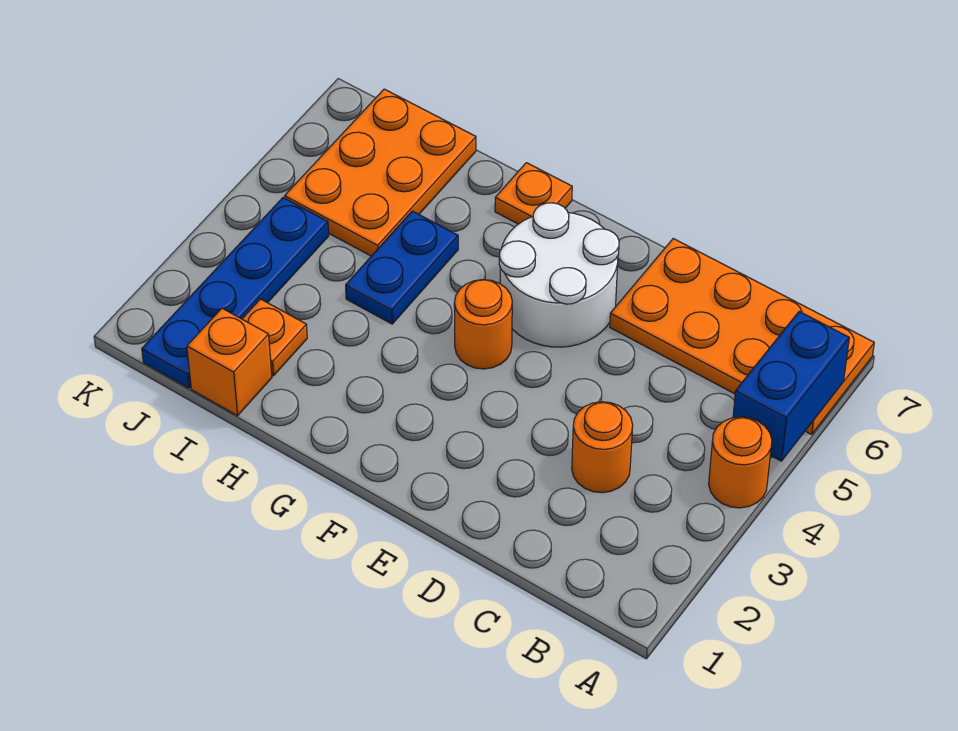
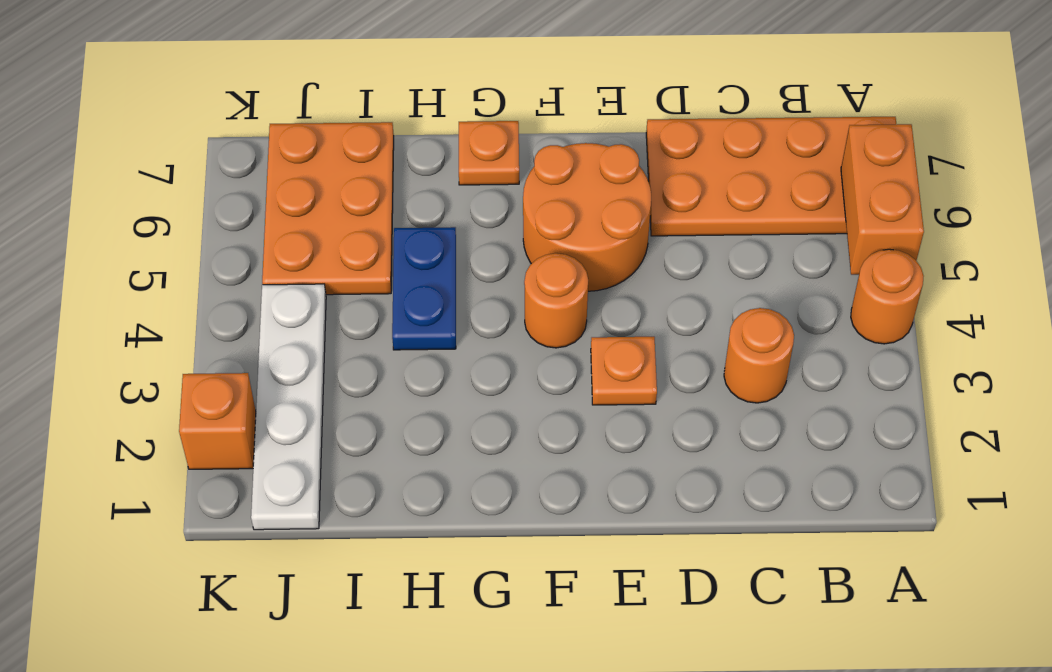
blue brick A5:A6 level 2 -> orange brick A5:A6 level 2
white round brick E5:F6 level 1 -> orange round brick E5:F6 level 1
orange brick I1 level 1 -> orange brick K2 level 1
orange plate I2 level 1 -> orange plate E3 level 1
blue plate J1:J4 level 1 -> white plate J1:J4 level 1

